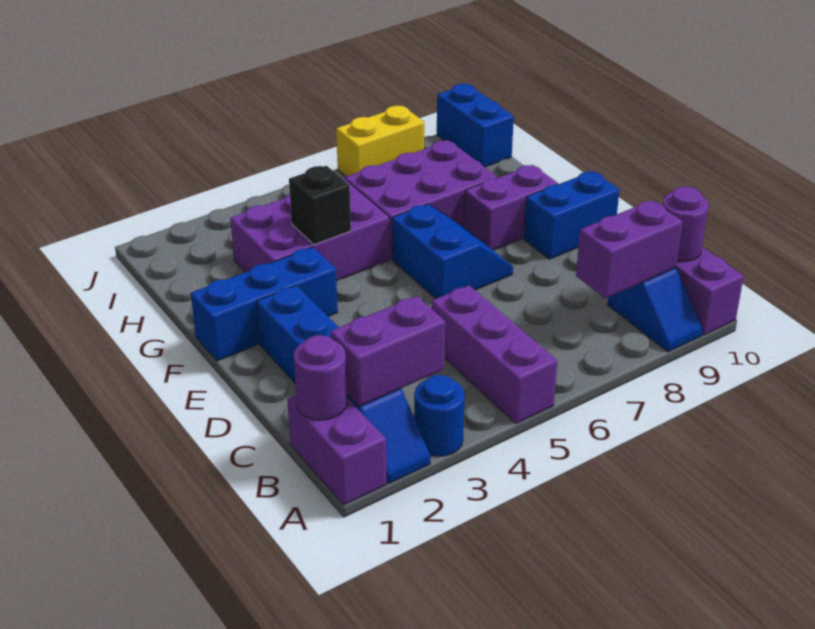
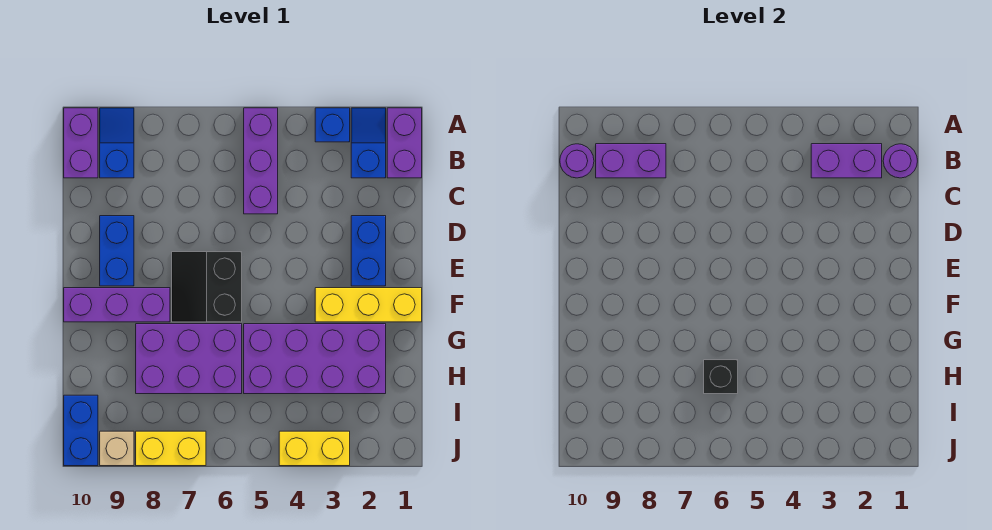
blue round brick A3 level 1 -> blue brick A3 level 1
blue slope E6:F7 level 1 top 6 -> black slope E6:F7 level 1 top 6
blue brick E9:E10 level 1 -> blue brick D9:E9 level 1
blue brick F1:F3 level 1 -> yellow brick F1:F3 level 1
purple brick F8:F9 level 1 -> purple brick F8:F10 level 1
purple brick G3:H5 level 1 -> purple brick G2:H5 level 1
black brick G4 level 2 -> black brick H6 level 2
none -> yellow brick J3:J4 level 1
none -> tan brick J9 level 1

